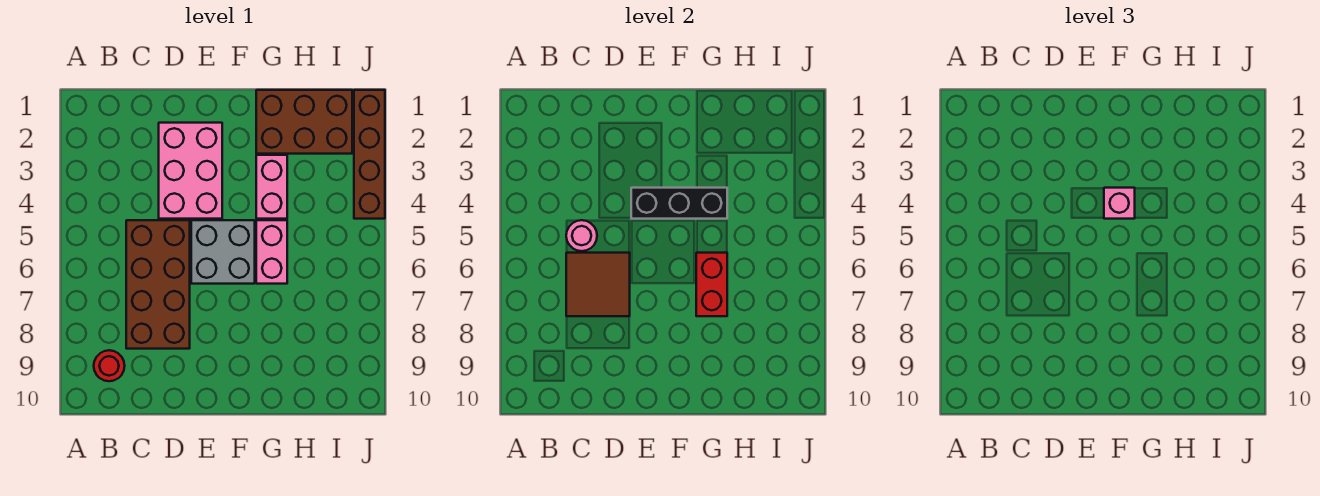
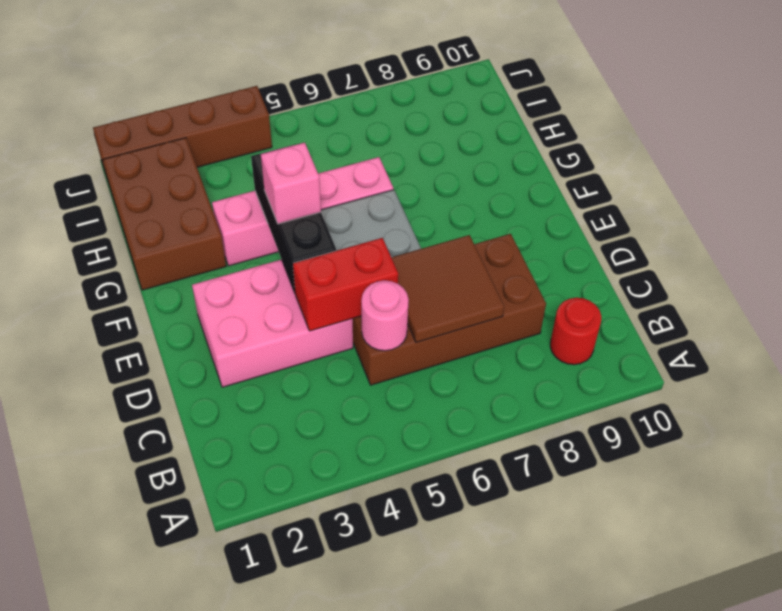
red brick G6:G7 level 2 -> red brick D4:D5 level 2

